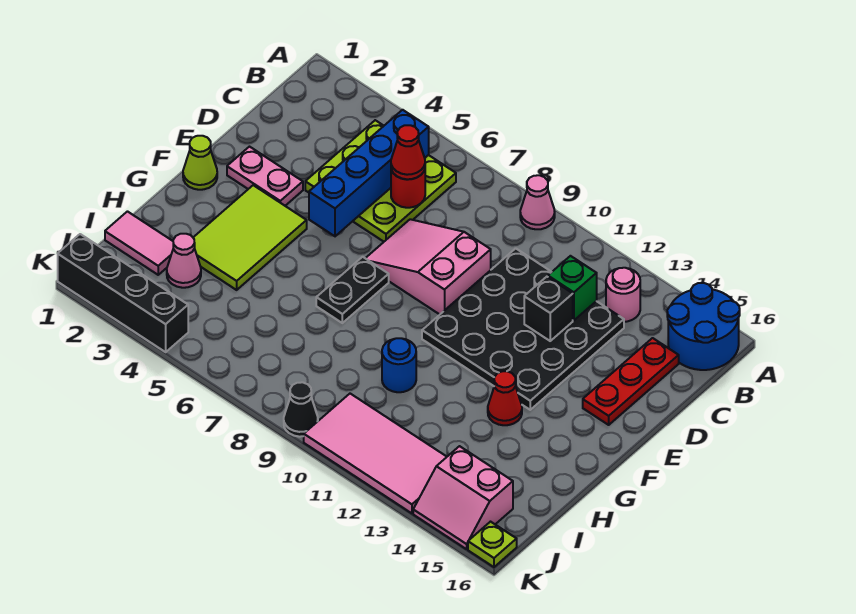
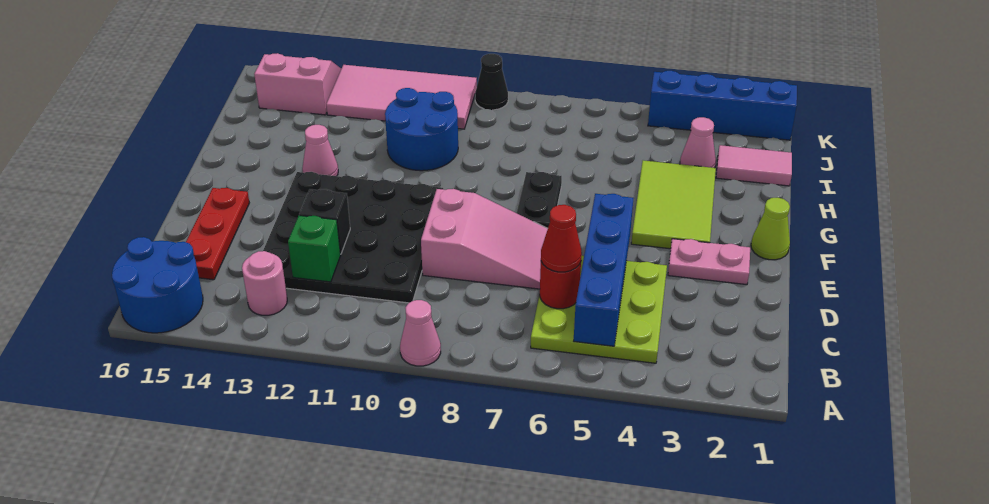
red cone G13 level 1 -> pink cone G13 level 1
blue round brick H10 level 1 -> blue round brick H10:I11 level 1
black brick K1:K4 level 1 -> blue brick K1:K4 level 1
lime plate K16 level 1 -> none

